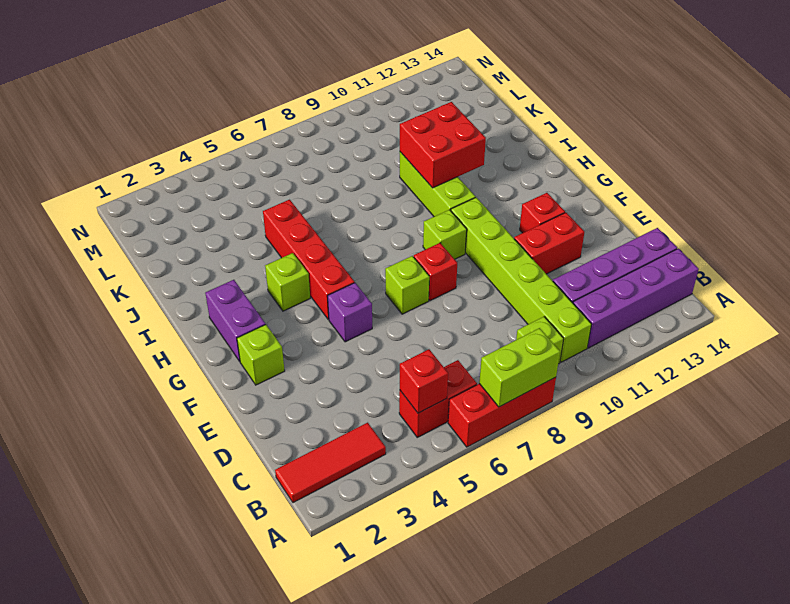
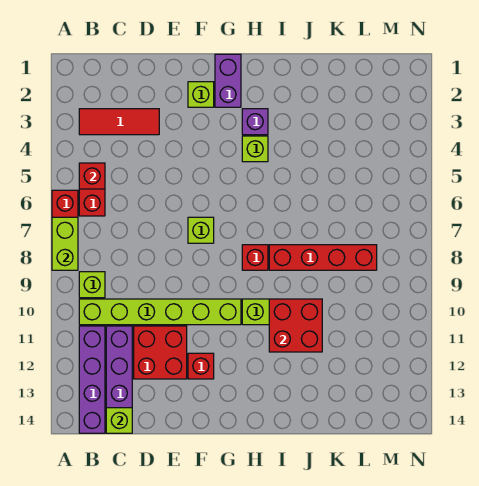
red tile B1:B3 level 1 -> red tile B3:D3 level 1
red brick E11:E12 level 1 -> red brick D11:E12 level 1
purple brick F5 level 1 -> purple brick H3 level 1
red brick F8 level 1 -> red brick H8 level 1
purple brick G2:H2 level 1 -> purple brick G1:G2 level 1
red brick G5:J5 level 1 -> red brick I8:L8 level 1
lime brick G9 level 1 -> lime brick C14 level 2

